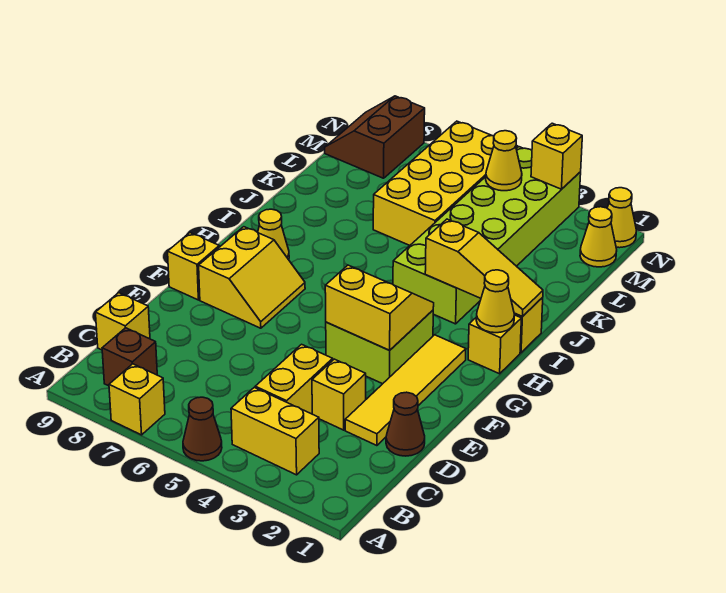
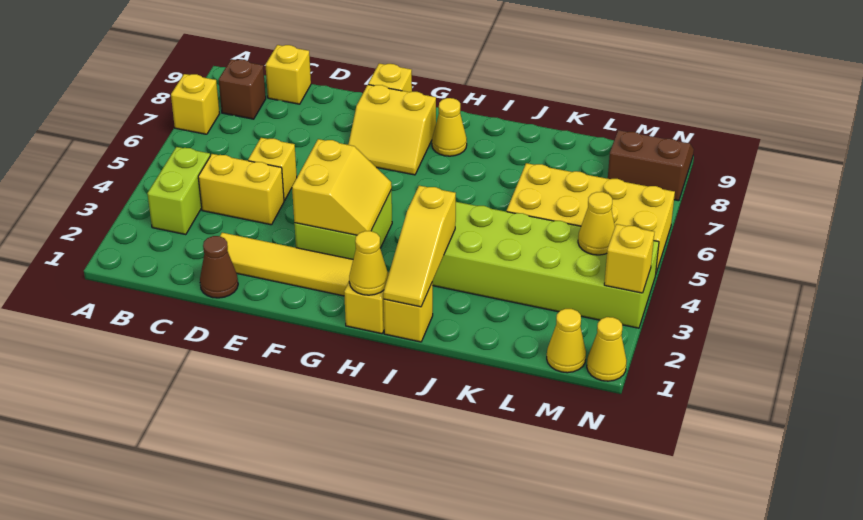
brown cone A5 level 1 -> none
yellow brick B3:B4 level 1 -> lime brick B3:B4 level 1
yellow brick D3 level 1 -> yellow brick D5 level 1

